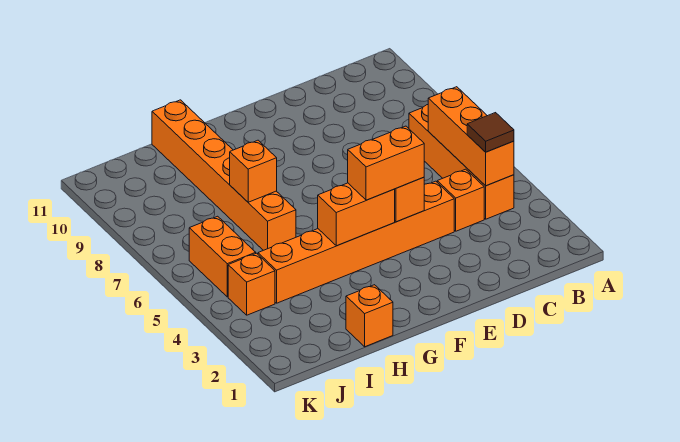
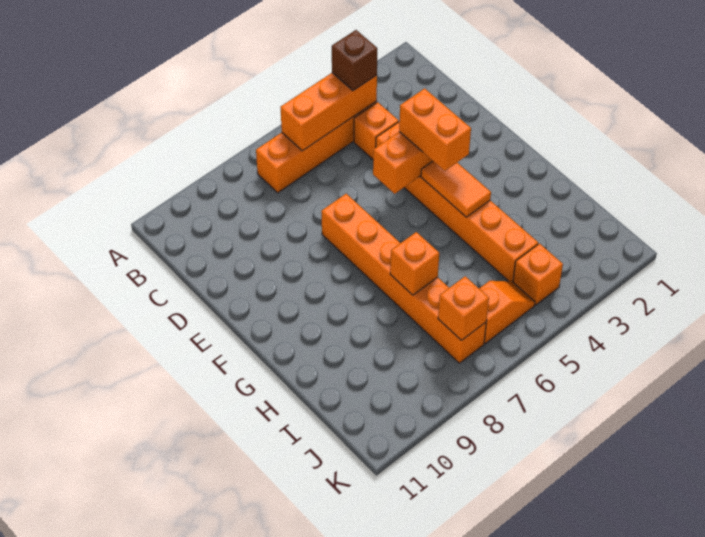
brown tile B4 level 3 -> brown brick B4 level 3
orange brick F4:G4 level 2 -> orange tile F4:G4 level 2
orange brick H1 level 1 -> orange brick J7 level 2
orange brick H6:H11 level 1 -> orange brick E7:J7 level 1
orange brick J5:J6 level 1 -> orange slope J5:J6 level 1 top 6

